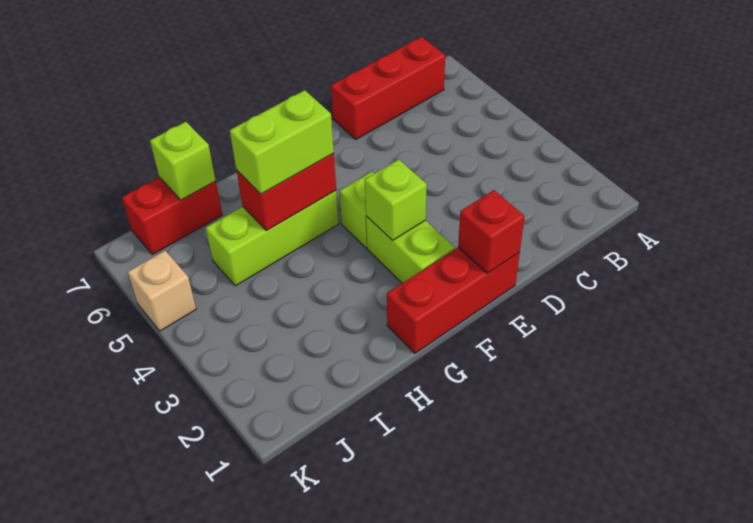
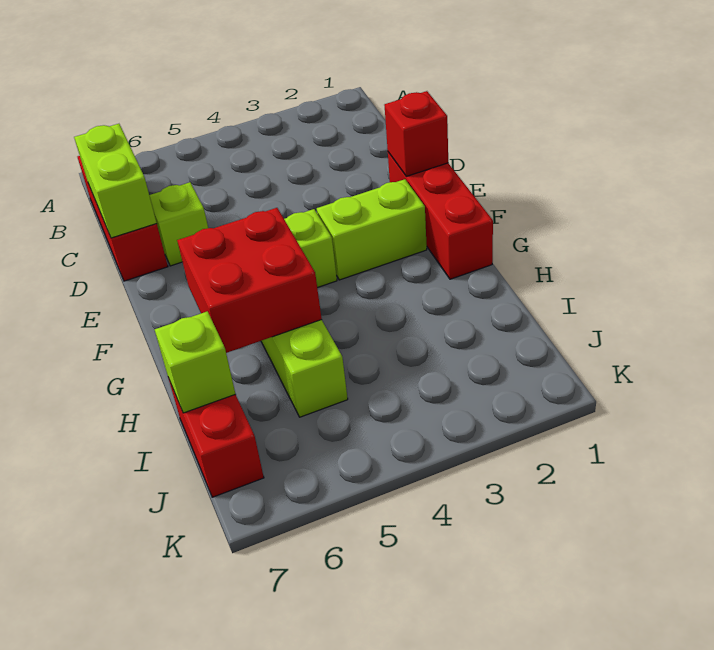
lime brick F3 level 2 -> lime brick D6 level 1
red brick G5:H5 level 2 -> red brick G5:H6 level 2
lime brick G5:H5 level 3 -> lime brick C7:D7 level 2
tan brick K5 level 1 -> none

